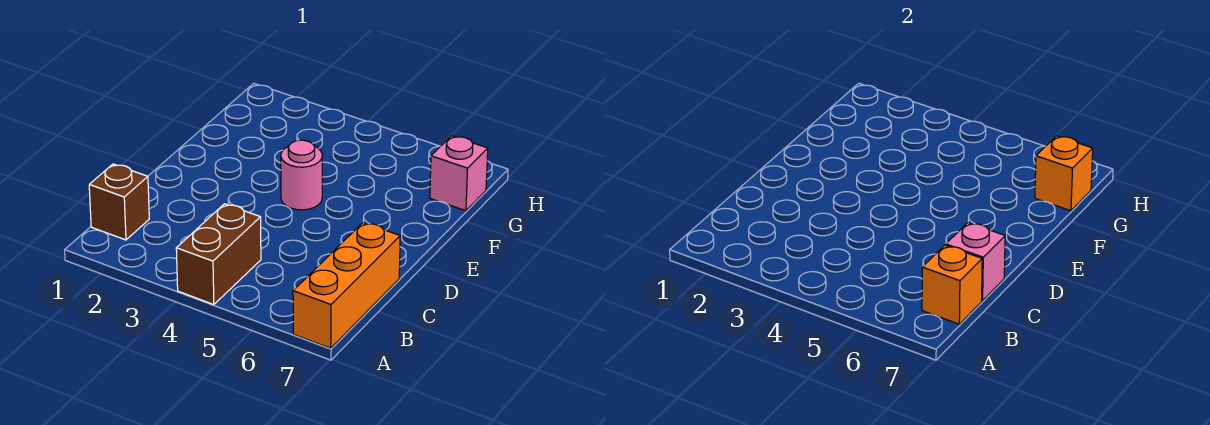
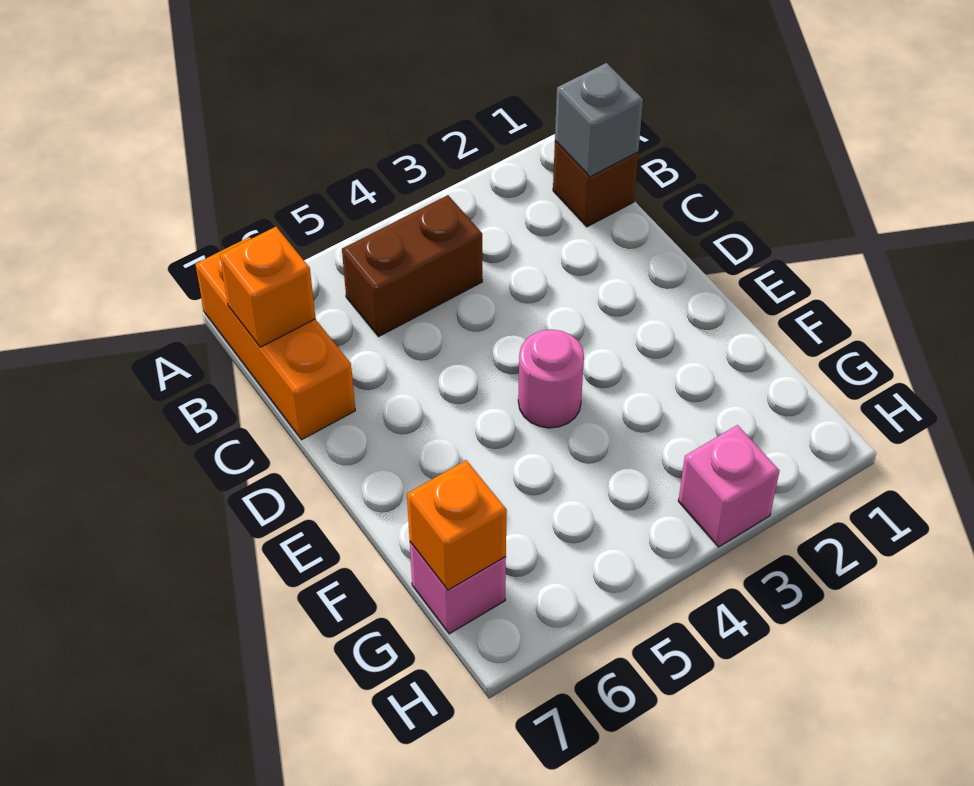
brown brick A4:B4 level 1 -> brown brick B4:B5 level 1
none -> grey brick B1 level 2
pink brick C7 level 2 -> pink brick H3 level 1

